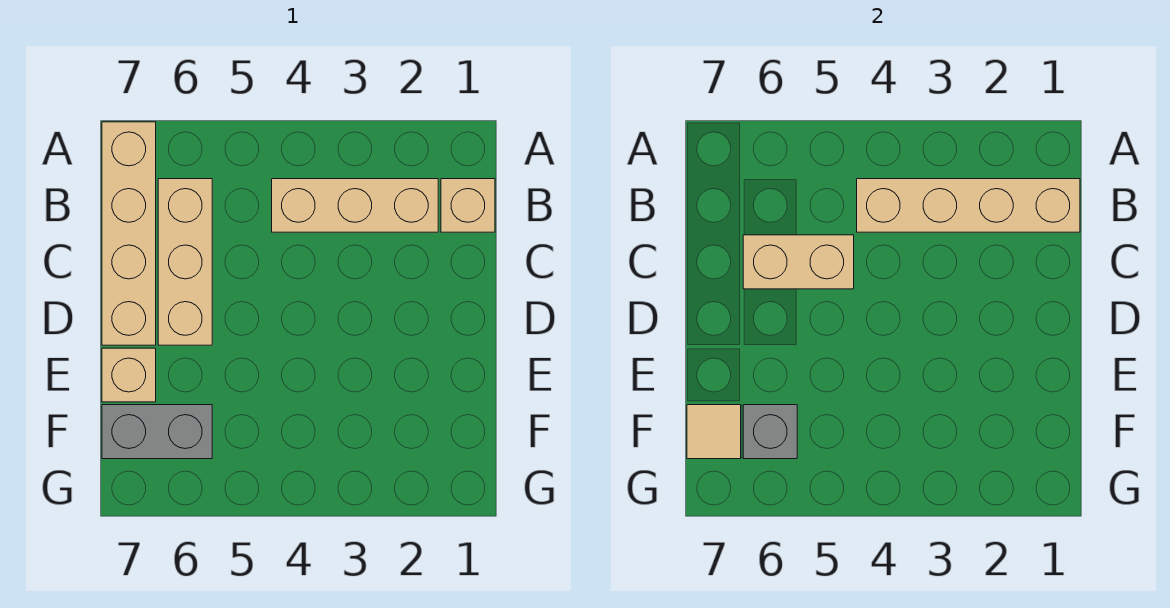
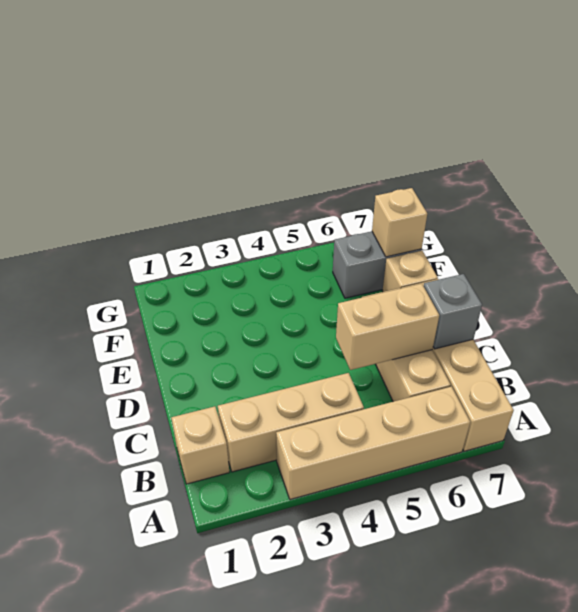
tan brick B1:B4 level 2 -> tan brick A3:A6 level 1
grey brick F6 level 2 -> grey brick C7 level 2
tan tile F7 level 2 -> tan brick F7 level 2

